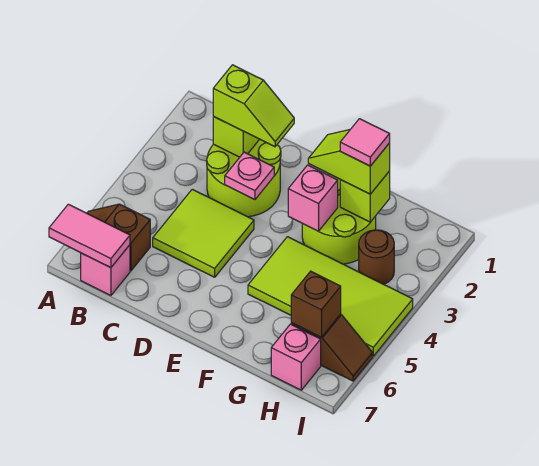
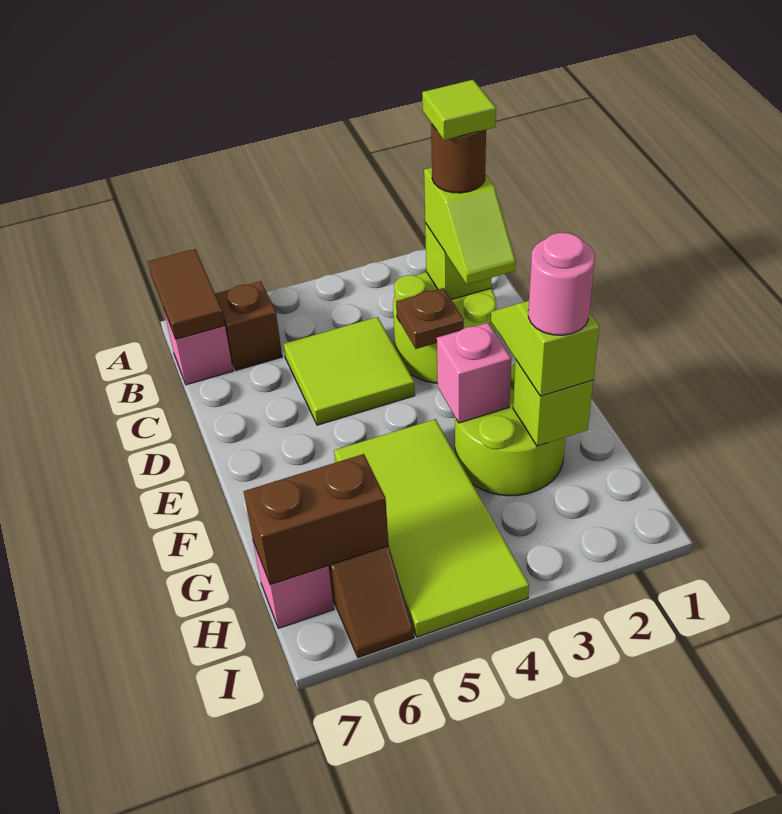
pink tile A7:B7 level 2 -> brown tile A7:B7 level 2
none -> lime tile C2 level 5
pink plate D3 level 2 -> brown plate D3 level 2
pink tile G2 level 4 -> pink round brick G2 level 4
brown round brick H3 level 1 -> brown round brick C2 level 4
brown brick H6 level 2 -> brown brick H6:H7 level 2

